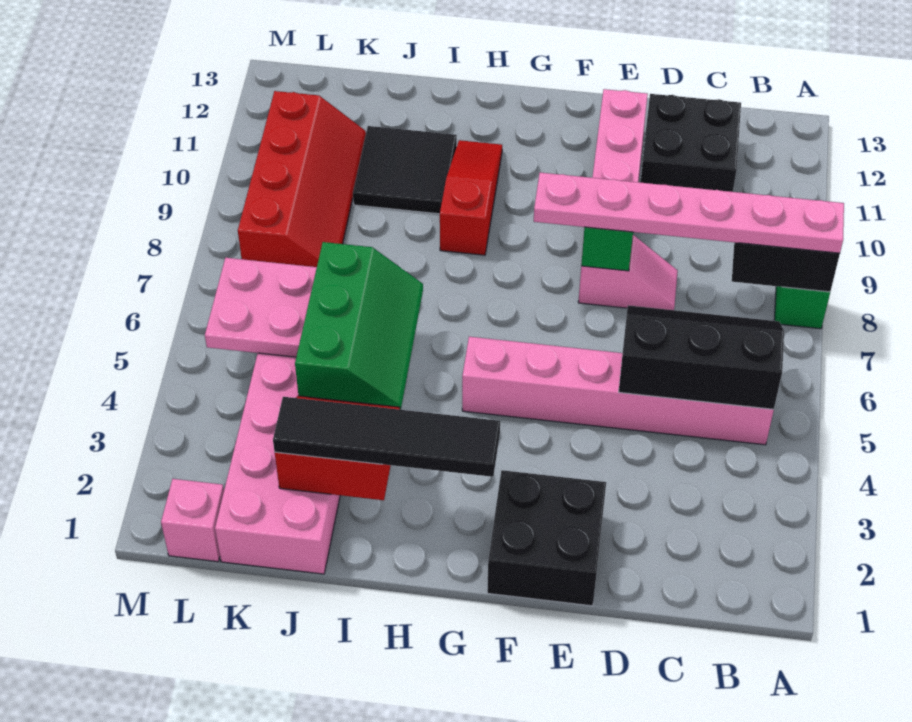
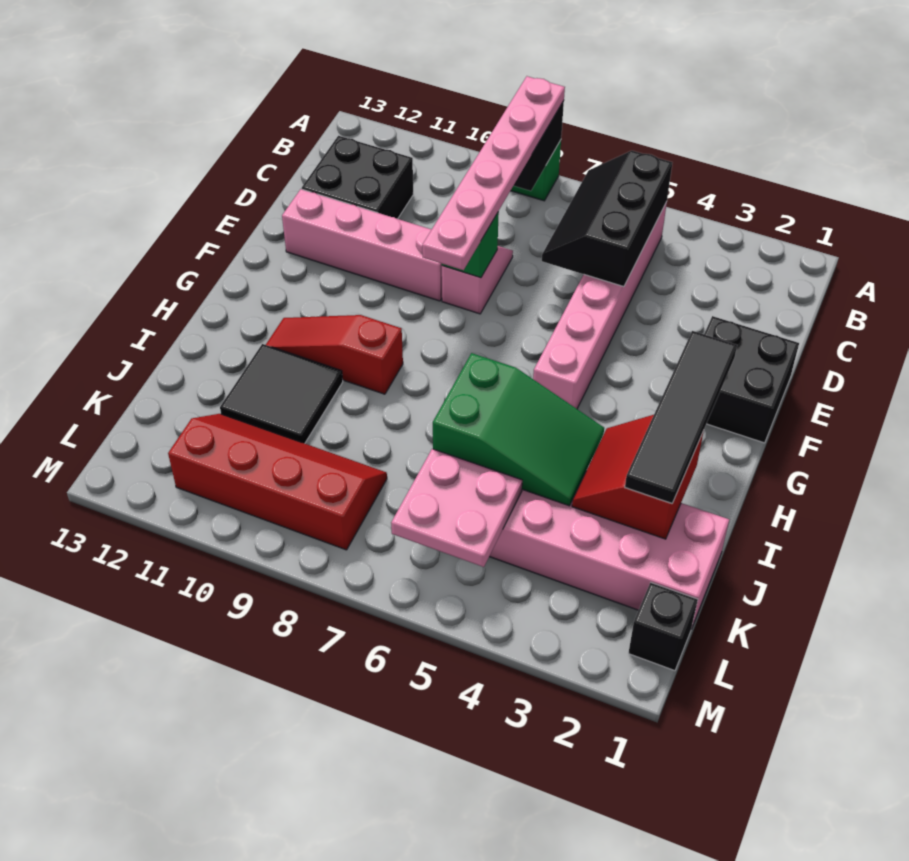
green slope I4:J6 level 2 top J -> green slope I4:J6 level 2 top 6
pink brick L1 level 1 -> black brick L1 level 1

